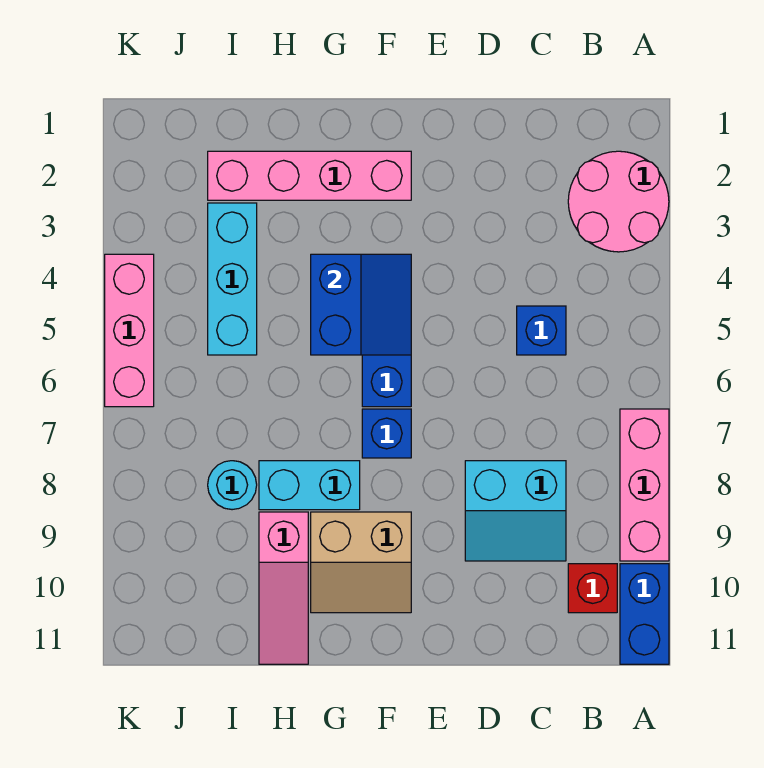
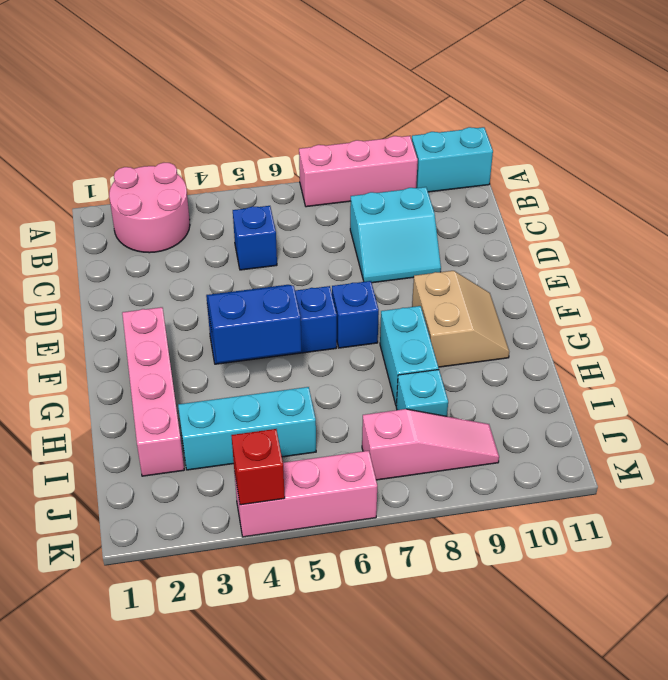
blue brick A10:A11 level 1 -> cyan brick A10:A11 level 1
red brick B10 level 1 -> red brick K4 level 2
cyan slope C8:D9 level 1 top 8 -> cyan slope C8:D9 level 1 top C
pink slope H9:H11 level 1 top 9 -> pink slope J7:J9 level 1 top 7
cyan round brick I8 level 1 -> cyan brick I8 level 1

